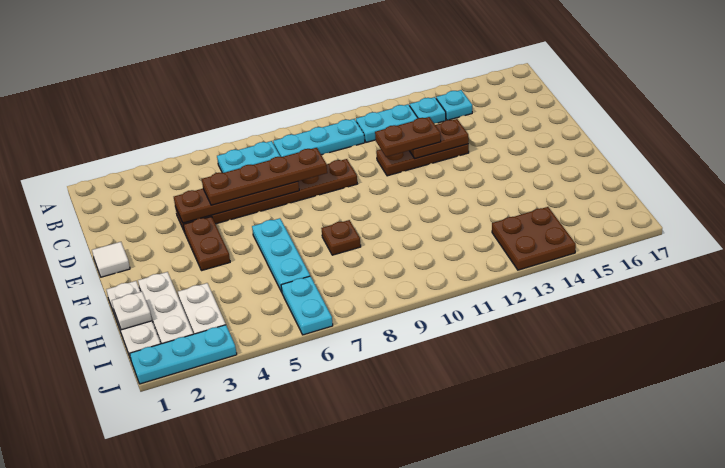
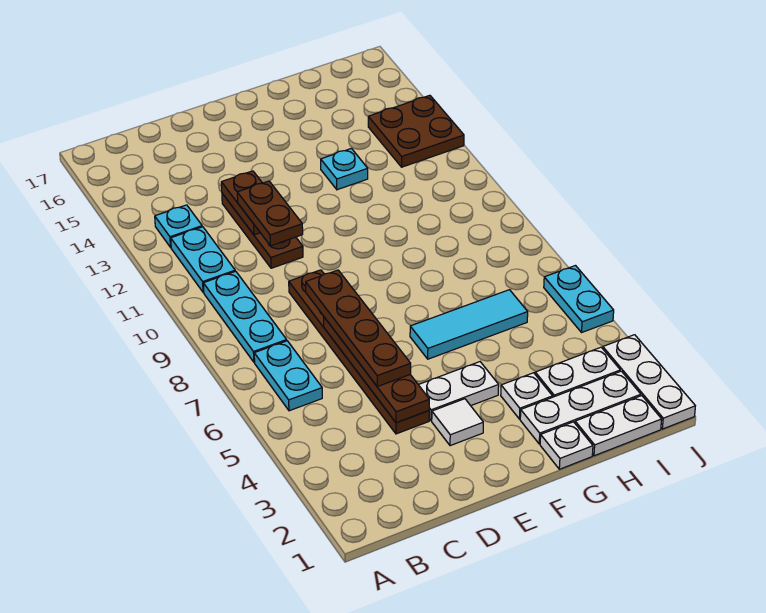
cyan plate B14 level 1 -> cyan plate G13 level 1
white tile E1 level 1 -> white tile E3 level 1
brown plate E4:F4 level 1 -> white plate E4:F4 level 1
cyan plate F6:H6 level 1 -> cyan tile F6:H6 level 1
brown plate G8 level 1 -> none
white plate H1 level 2 -> white plate G3 level 1
cyan plate I6:J6 level 1 -> cyan plate J5:J6 level 1
cyan plate J1:J3 level 1 -> white plate J1:J3 level 1

